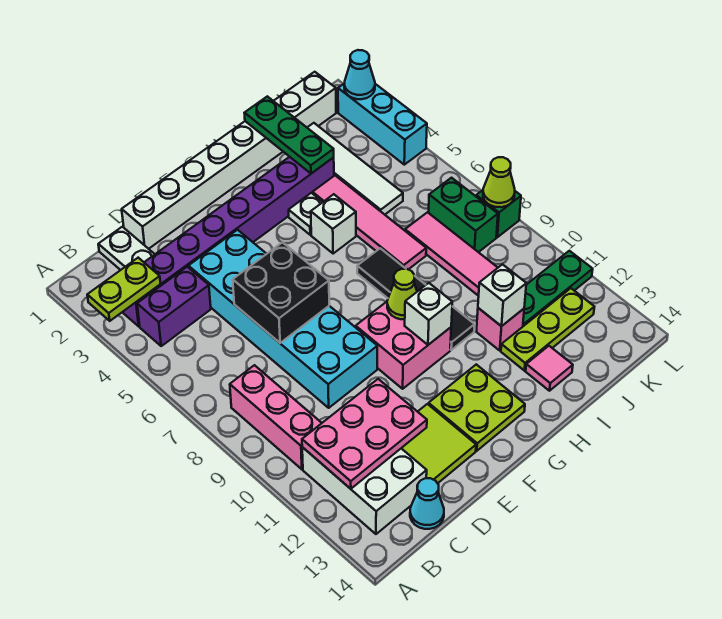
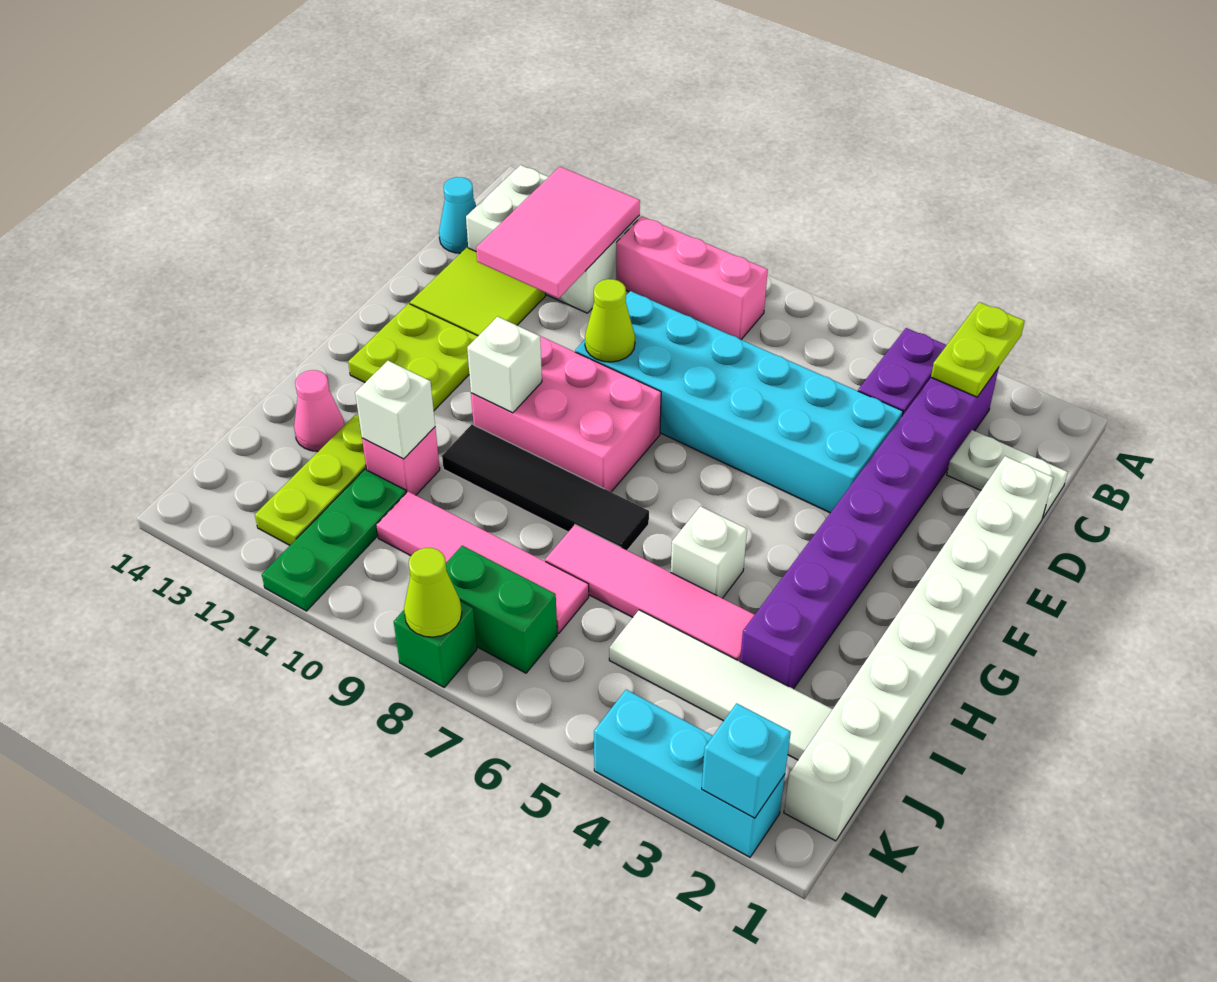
pink plate B11:D12 level 2 -> pink tile B11:D12 level 2
black brick D6:E7 level 2 -> none
pink brick F9:G10 level 1 -> pink brick F8:G10 level 1
lime cone G9 level 2 -> lime cone E9 level 2
white plate H4 level 1 -> none
green plate I1:I3 level 2 -> none
pink tile I13 level 1 -> pink cone I13 level 1
cyan cone L2 level 2 -> cyan brick L2 level 2

